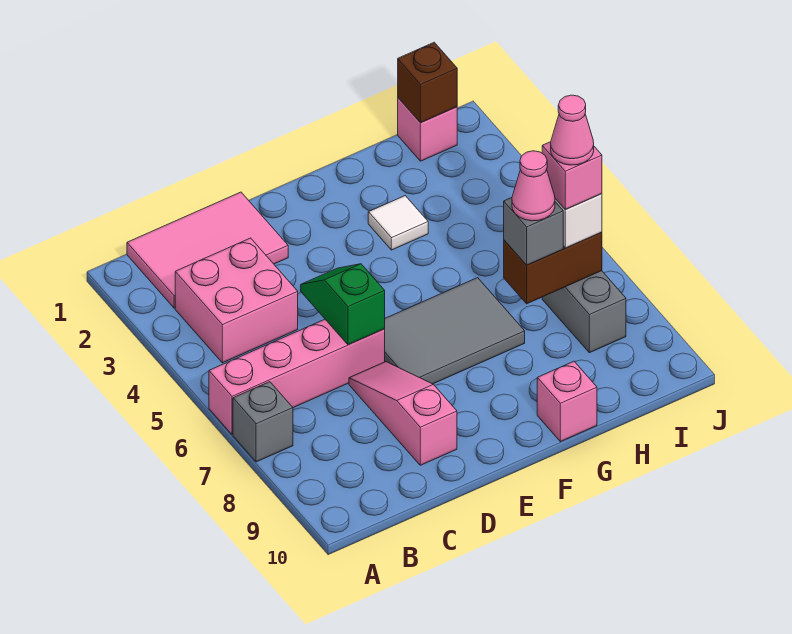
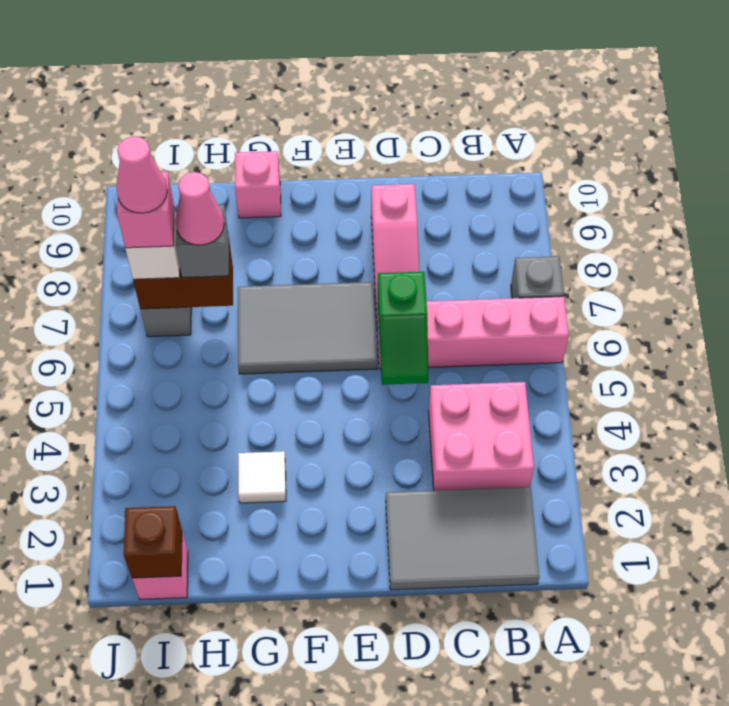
pink tile B1:D2 level 1 -> grey tile B1:D2 level 1

